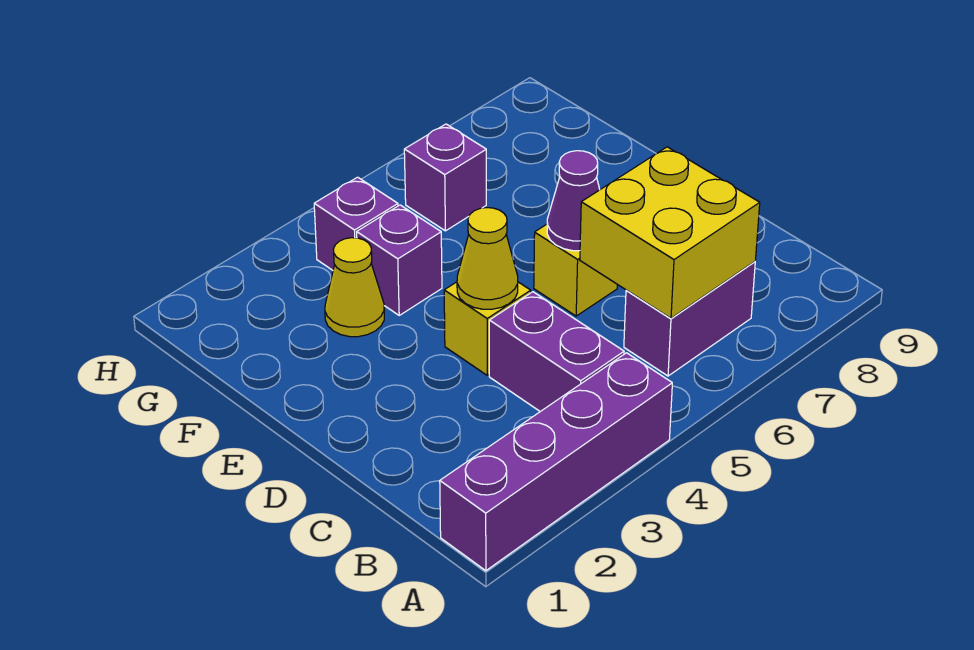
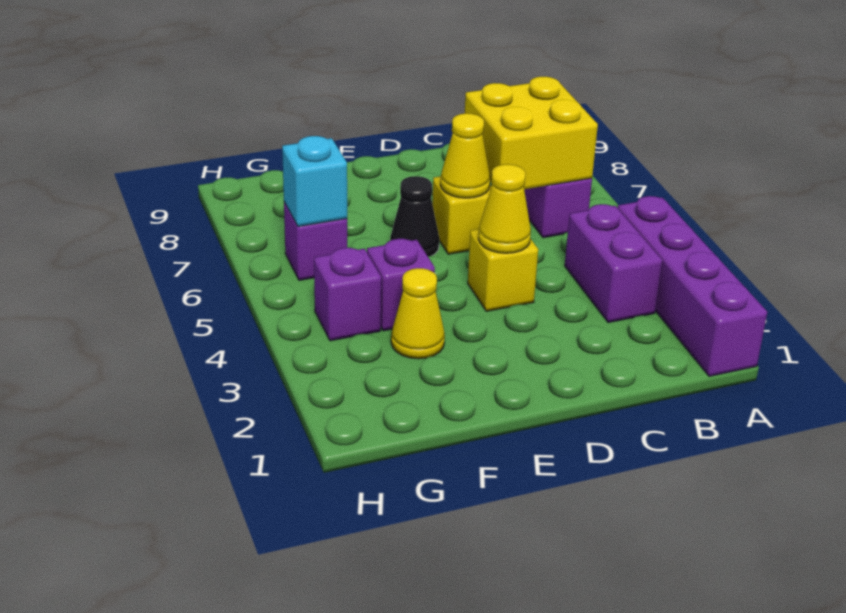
purple brick B4:C4 level 1 -> purple brick B3:B4 level 1
purple cone D6 level 2 -> yellow cone D6 level 2
none -> black cone E6 level 1
none -> cyan brick G6 level 2

